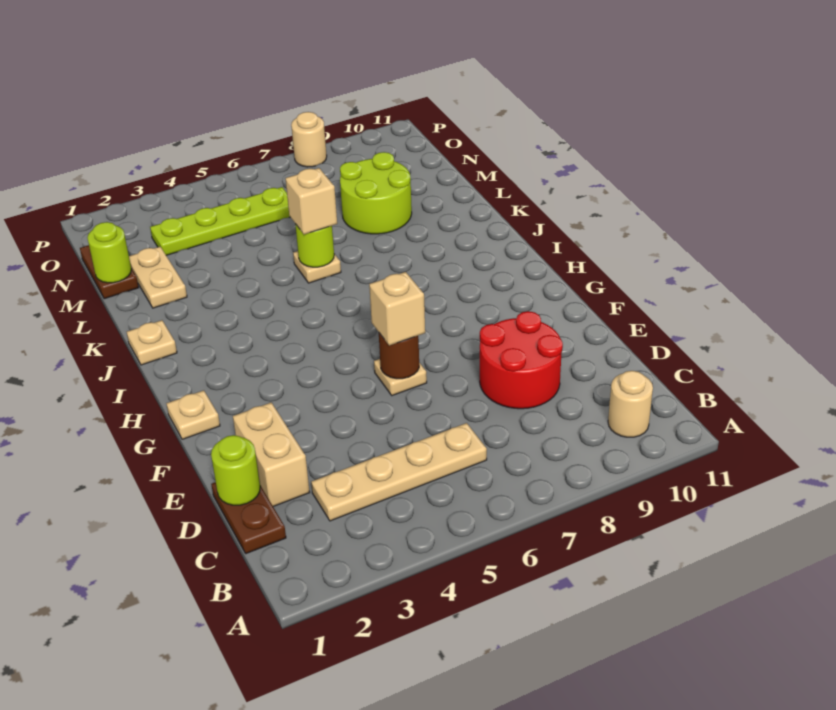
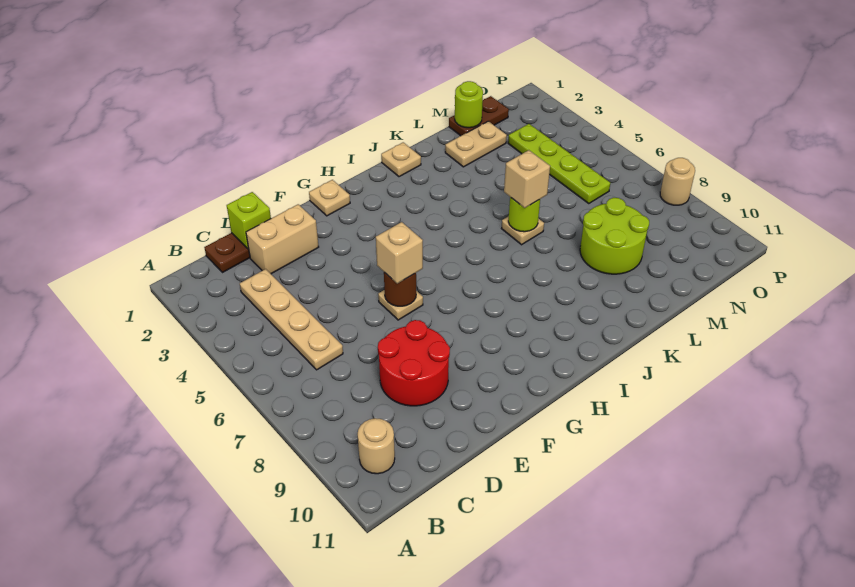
lime round brick D1 level 2 -> lime brick D1 level 2

